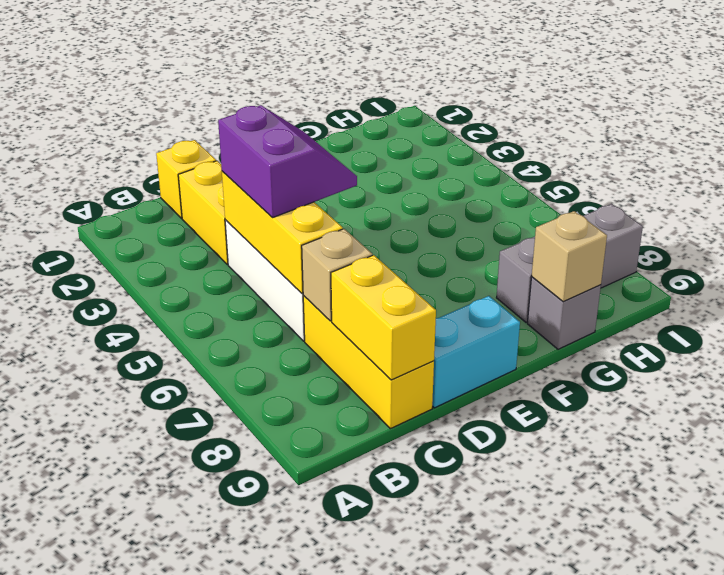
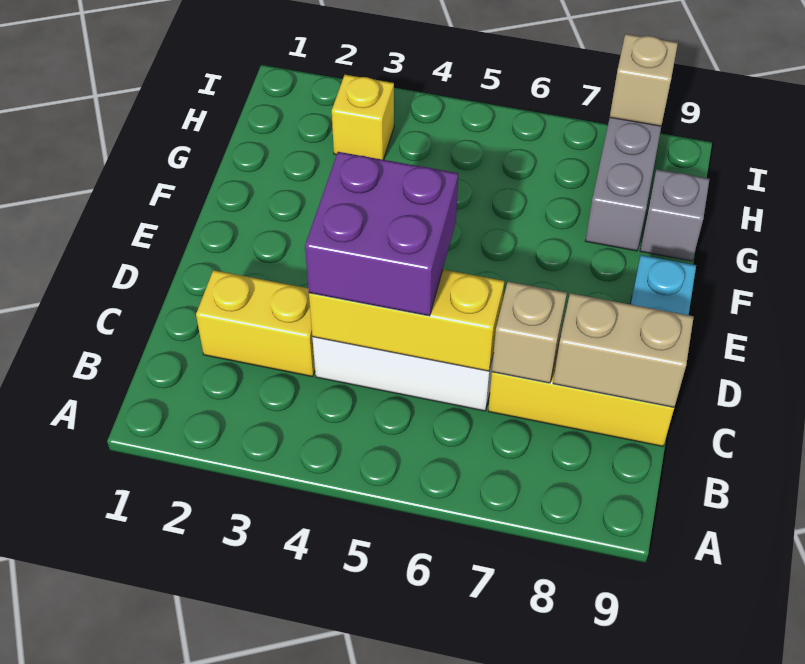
yellow brick C1 level 1 -> yellow brick H3 level 1
purple slope C4:D5 level 3 top C -> purple brick C4:D5 level 3
yellow brick C8:C9 level 2 -> tan brick C8:C9 level 2
tan brick G9 level 2 -> tan brick I8 level 2

